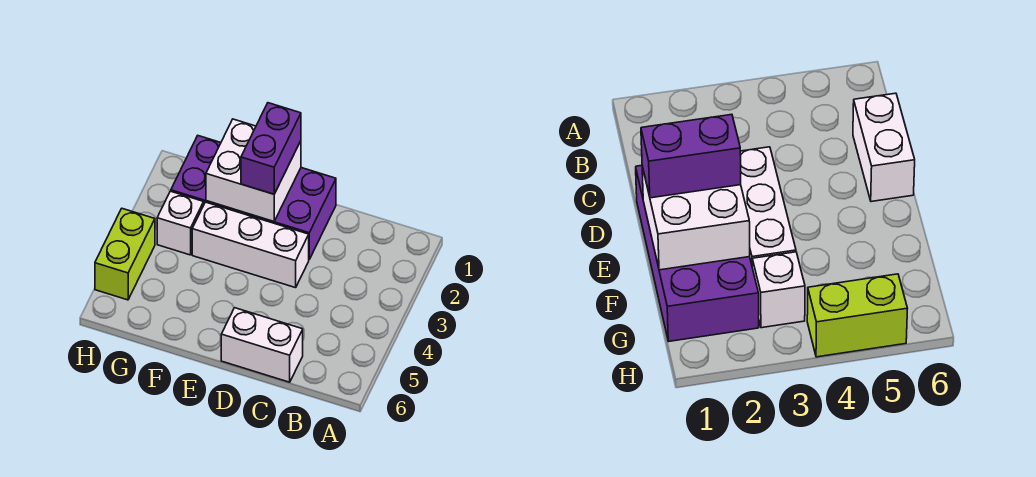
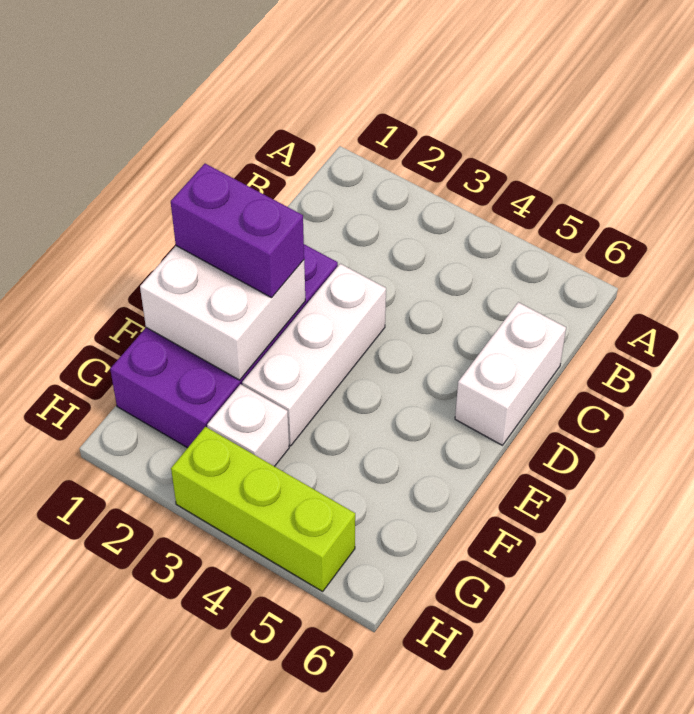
lime brick H4:H5 level 1 -> lime brick H3:H5 level 1

